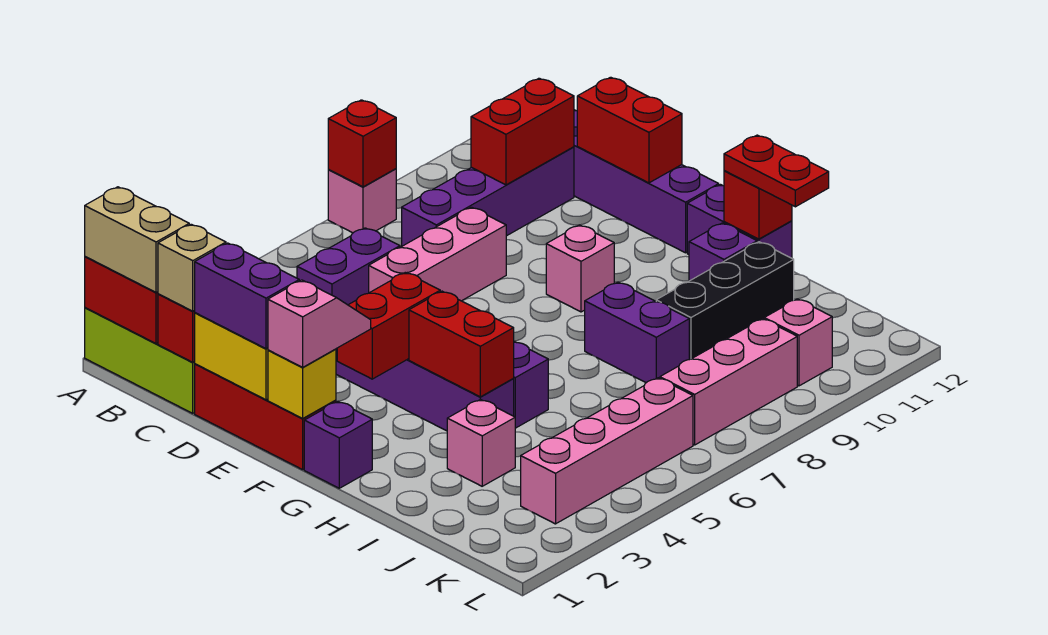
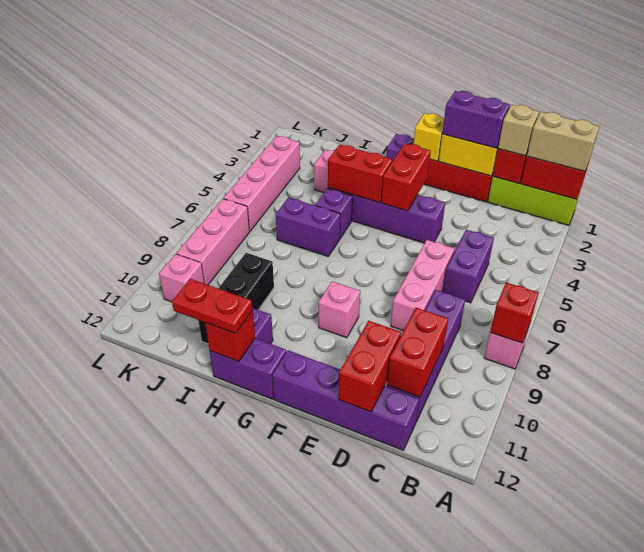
red brick D12:E12 level 2 -> red brick D11:D12 level 2
pink slope F1:F2 level 3 top 1 -> none
purple brick H8:I8 level 1 -> purple brick H6:I6 level 1

